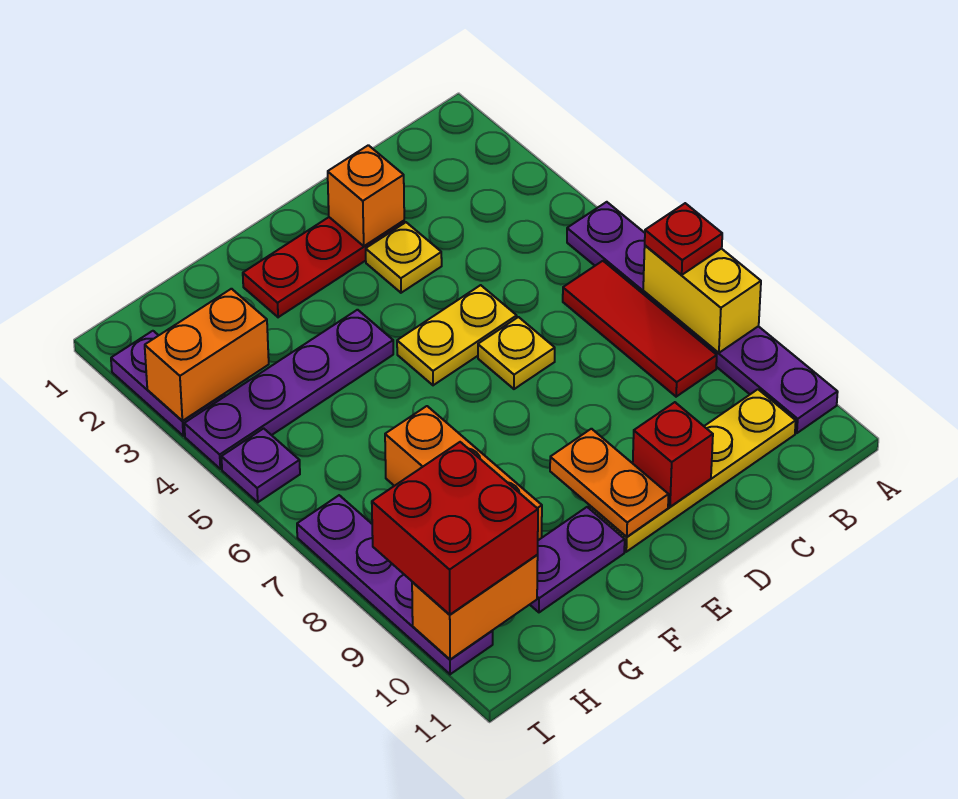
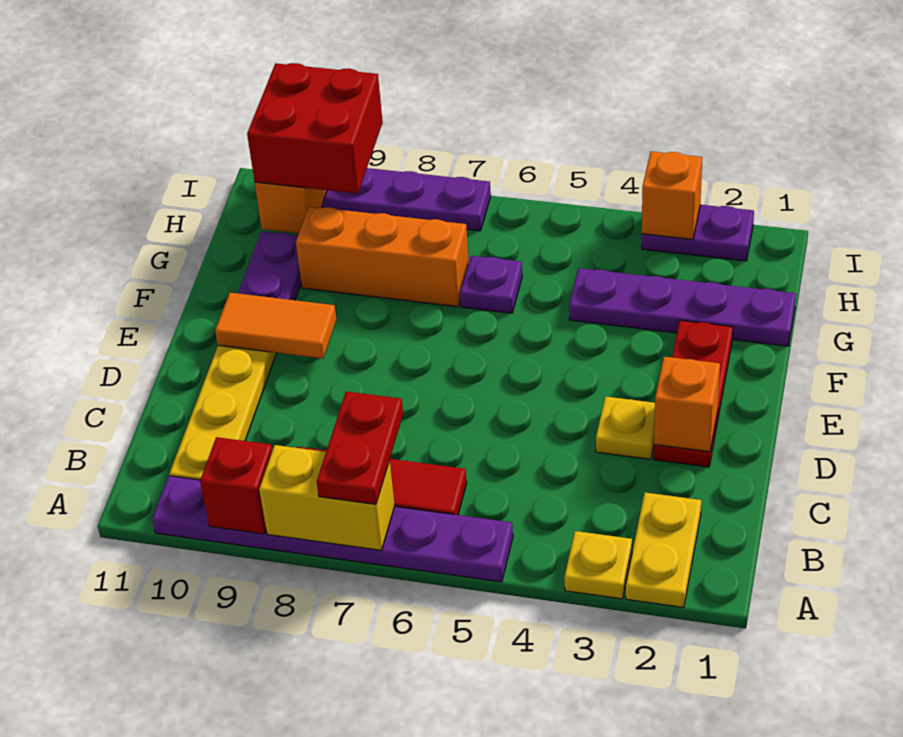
red plate A7 level 3 -> red plate A7:B7 level 3
yellow plate D5:E5 level 1 -> yellow plate A2:B2 level 1
yellow plate D6 level 1 -> yellow plate A3 level 1
red brick D10 level 2 -> red brick A9 level 2
orange plate E9:E10 level 2 -> orange tile E9:E10 level 2
purple plate F4:I4 level 1 -> purple plate G1:G4 level 1
orange brick H3:I3 level 2 -> orange brick I3 level 2
purple plate I5 level 1 -> purple plate G6 level 1

